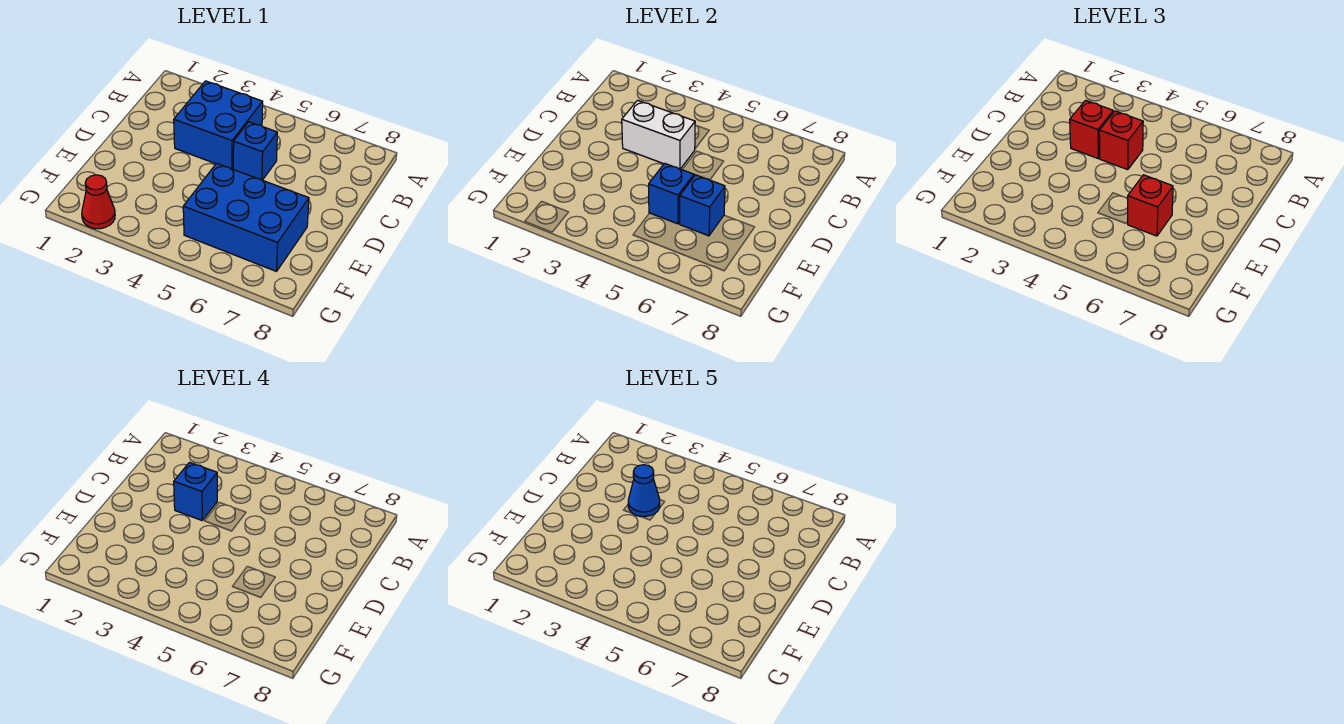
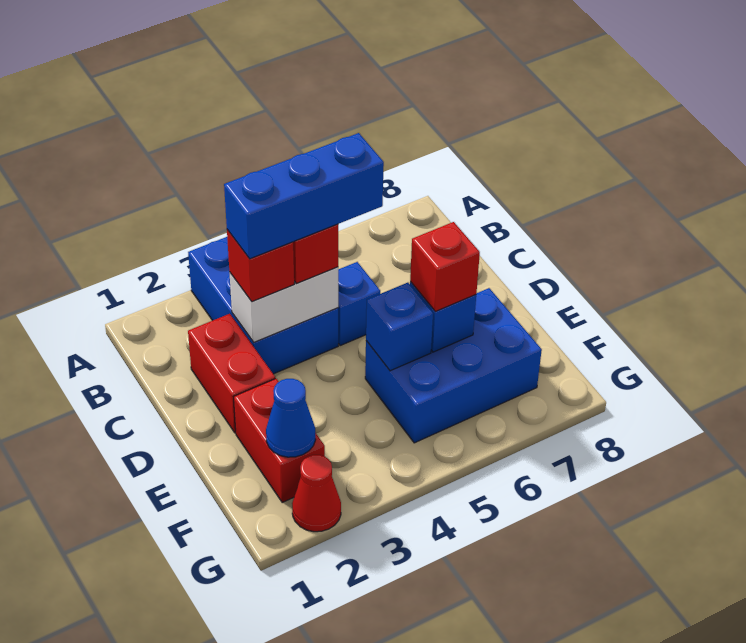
blue brick B3:C4 level 1 -> blue brick A3:C4 level 1
none -> red brick C2:D2 level 1
blue brick C3 level 4 -> blue brick C3:C5 level 4
blue cone C3 level 5 -> blue cone F2 level 2
none -> red brick E2:F2 level 1

